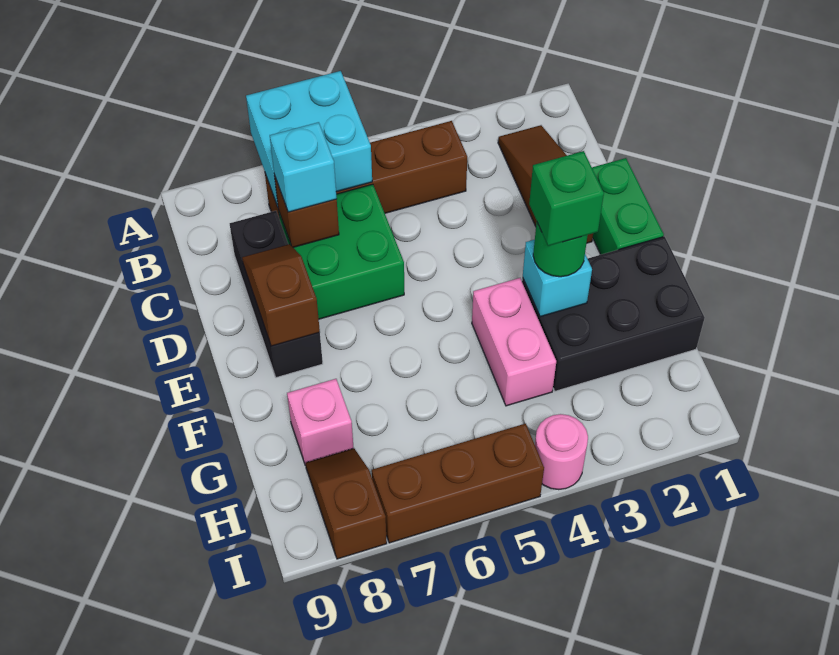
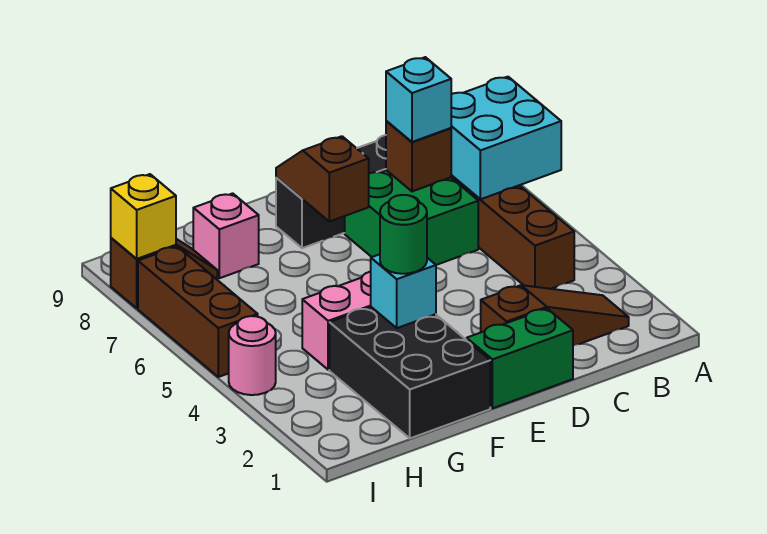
brown slope D8:E8 level 2 top E -> brown slope E7:E8 level 2 top 7
green brick F3 level 4 -> none
none -> yellow brick I8 level 2

